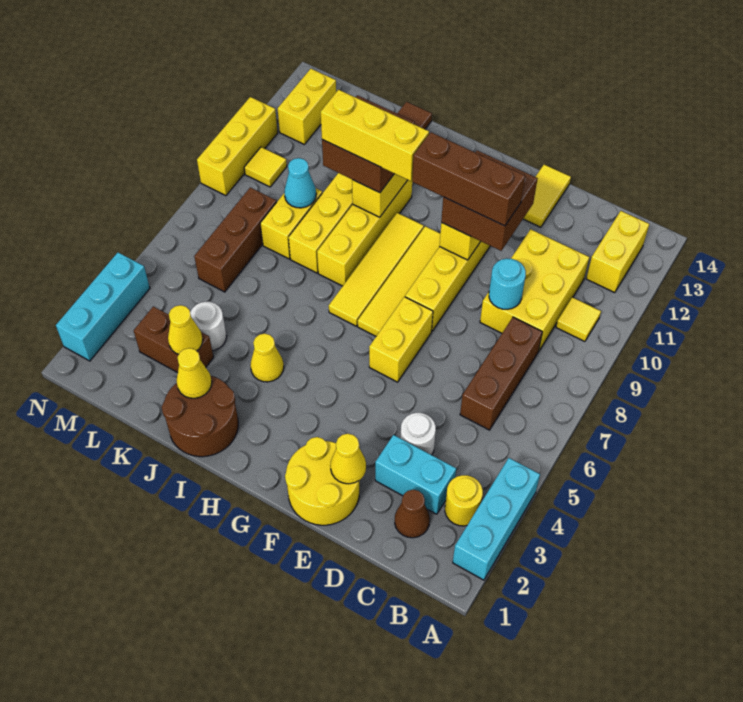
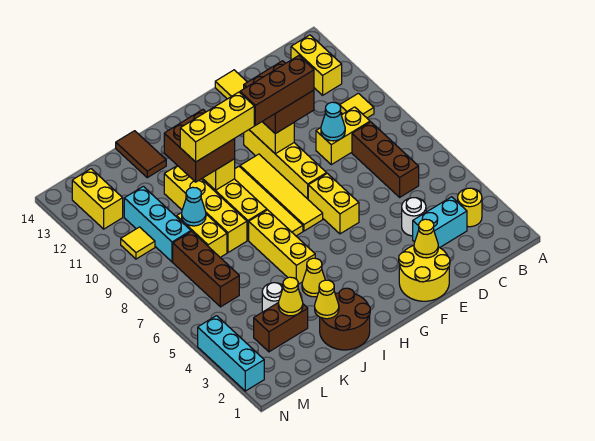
cyan brick A2:A4 level 1 -> cyan brick L9:L11 level 1
brown cone C2 level 1 -> none
yellow brick C9:D11 level 1 -> yellow brick C9:D9 level 1
cyan round brick D9 level 2 -> cyan cone D9 level 2
yellow brick N9:N11 level 1 -> yellow brick I5:I7 level 1

